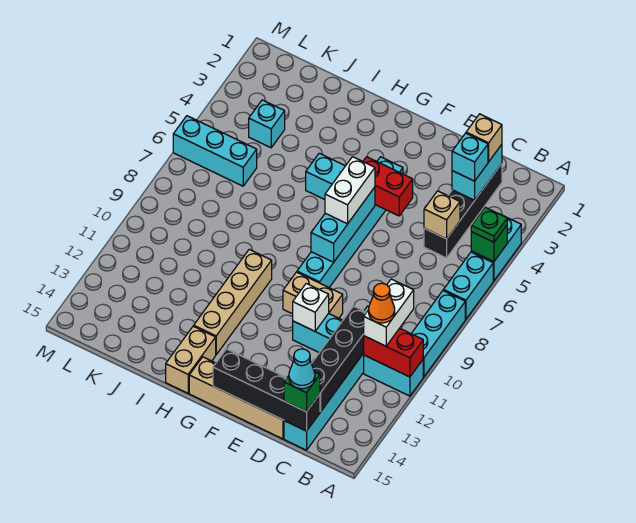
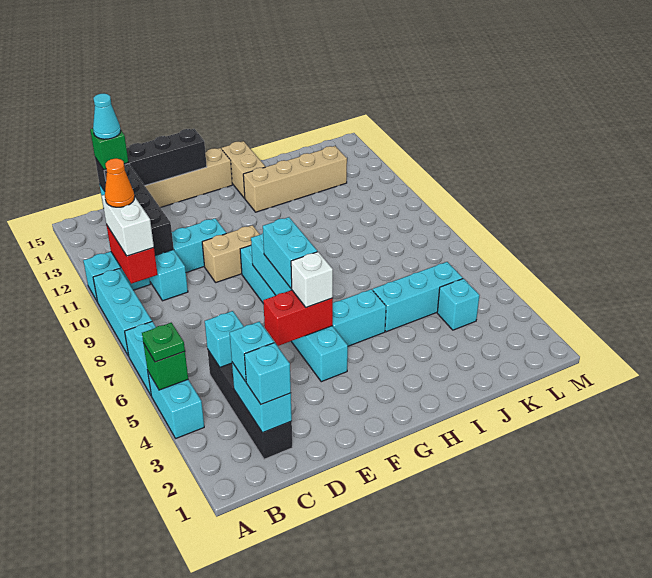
red brick A11:B11 level 2 -> red brick B10:B11 level 2
tan brick C2 level 3 -> cyan brick C2 level 3
tan brick C5 level 2 -> cyan brick C5 level 2
white brick E11 level 2 -> white brick F5 level 3
white brick F6:F7 level 3 -> cyan brick F6:F7 level 3
tan brick H10:H13 level 1 -> tan brick H13:K13 level 1
cyan brick K6:M6 level 1 -> cyan brick I5:K5 level 1

